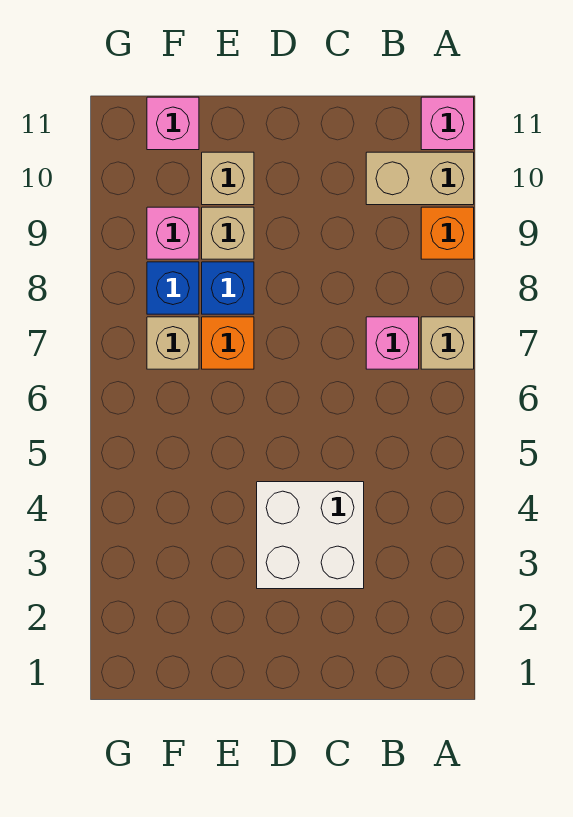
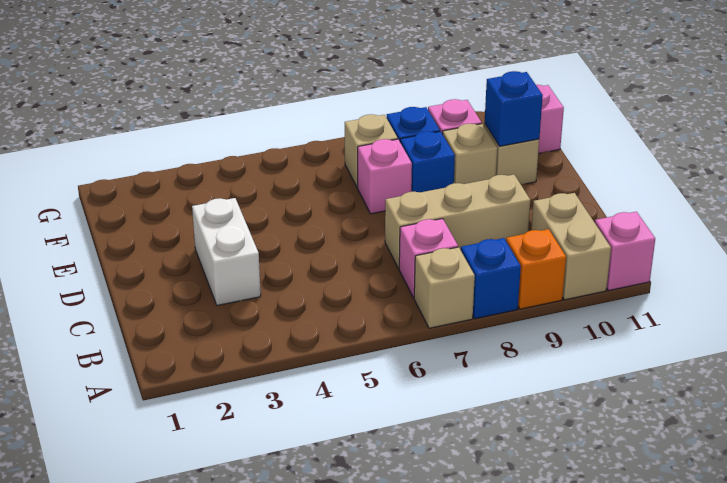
none -> blue brick A8 level 1
white brick C3:D4 level 1 -> white brick C3:D3 level 1
none -> tan brick C7:C9 level 1
orange brick E7 level 1 -> pink brick E7 level 1
none -> blue brick E10 level 2

